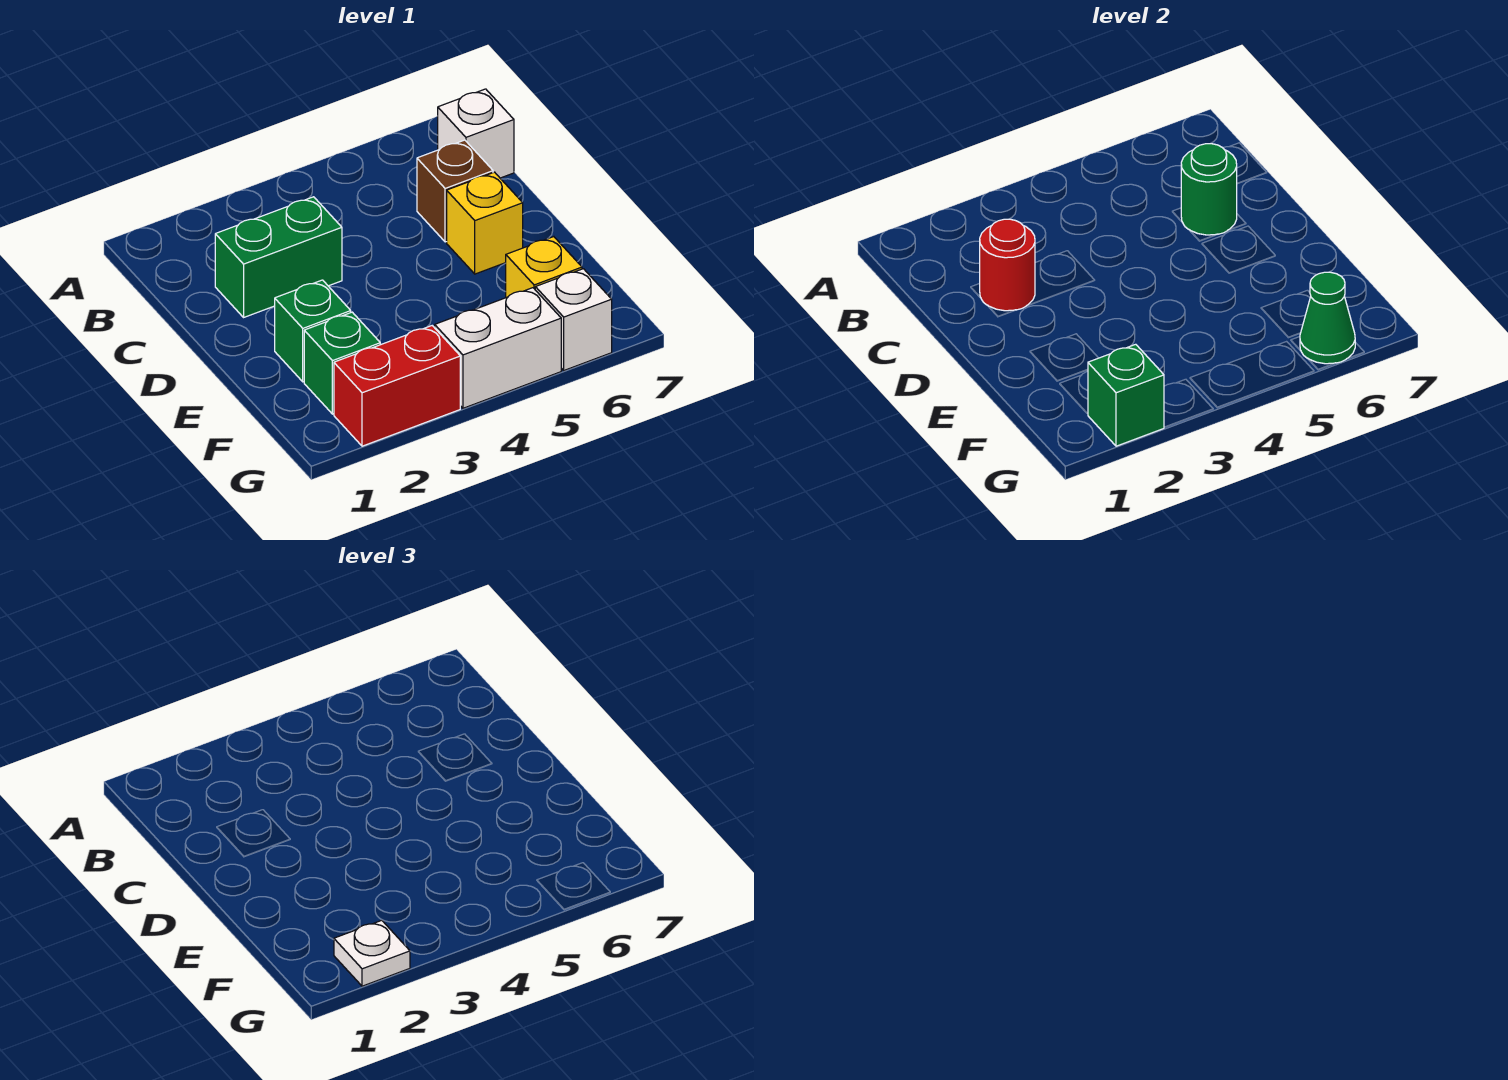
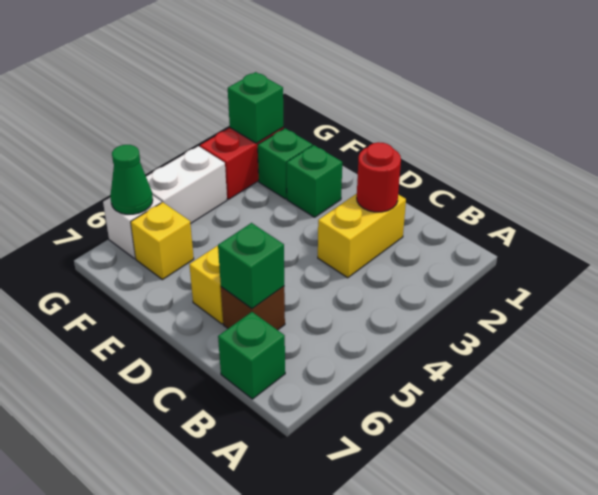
white brick B7 level 1 -> green brick B7 level 1
green brick C2:C3 level 1 -> yellow brick C2:C3 level 1
green round brick C6 level 2 -> green brick C6 level 2
white plate G2 level 3 -> none

